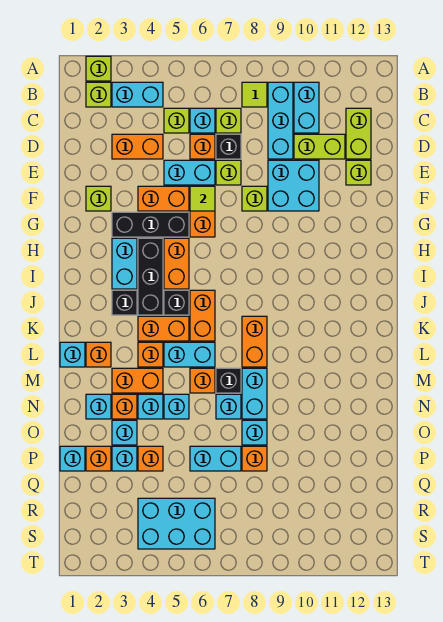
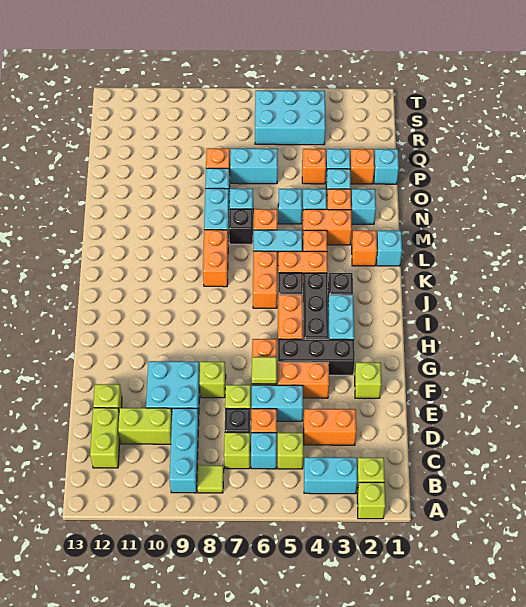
cyan brick B10:C10 level 1 -> none

